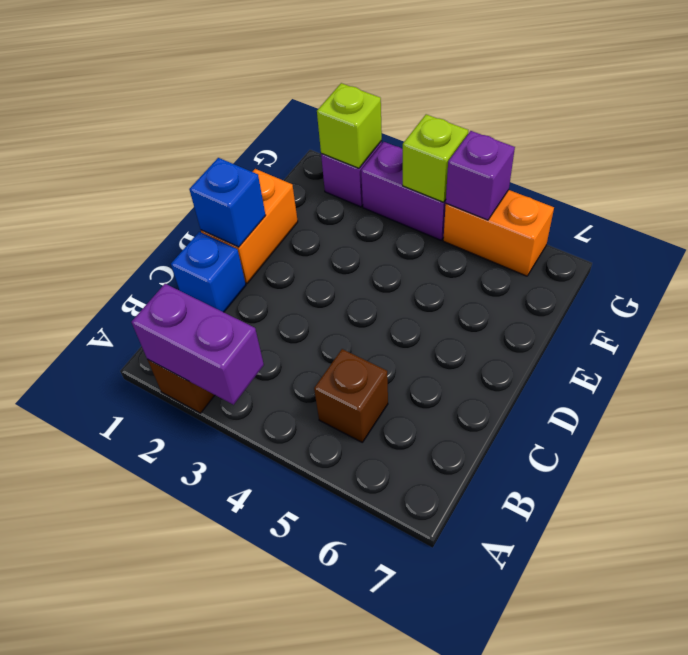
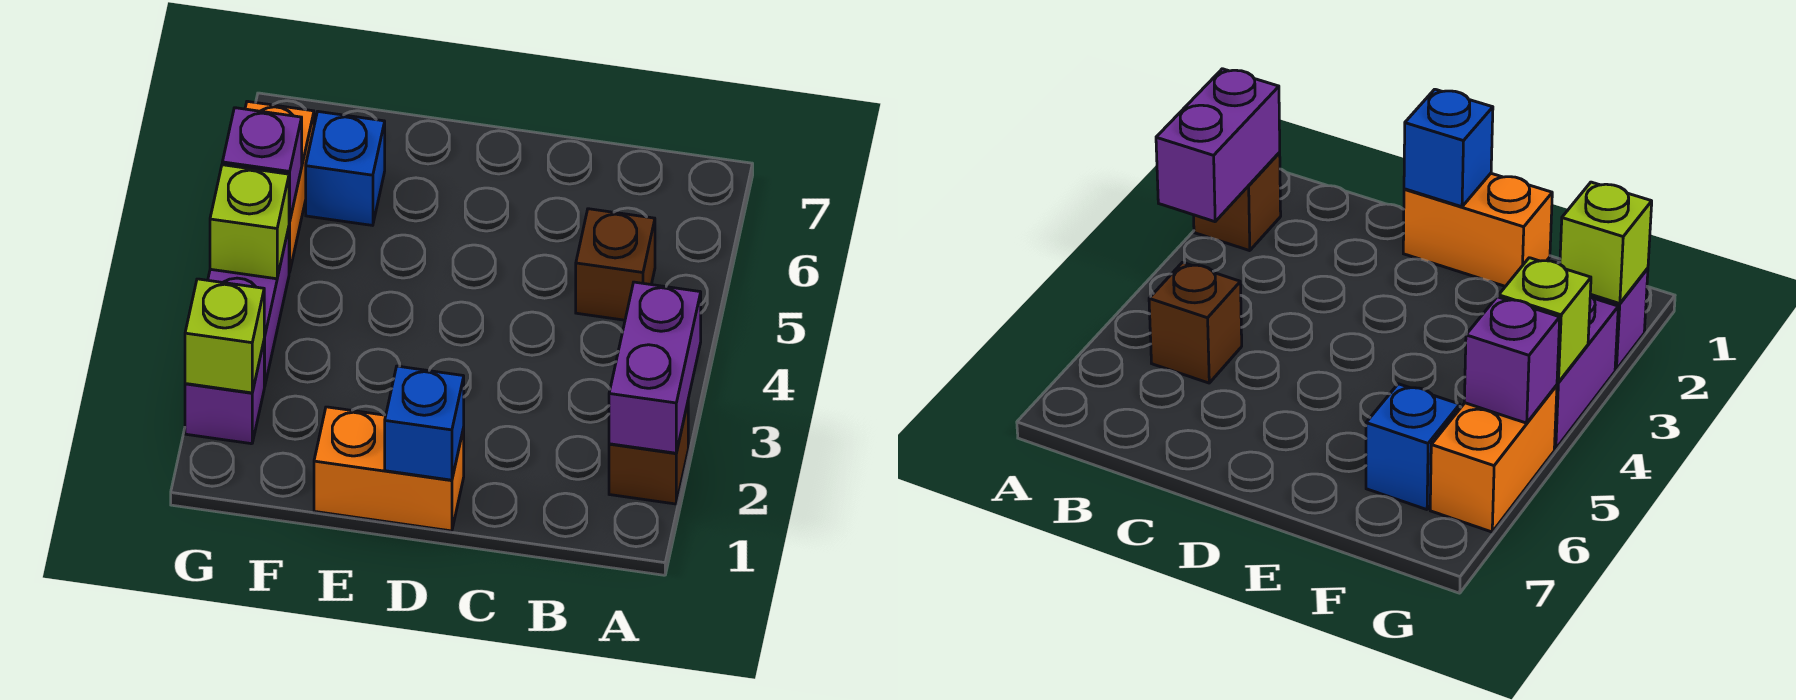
blue brick C1 level 1 -> blue brick F6 level 1

